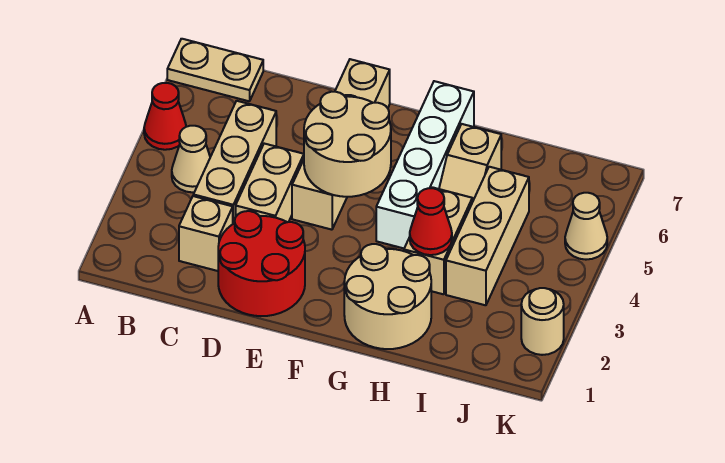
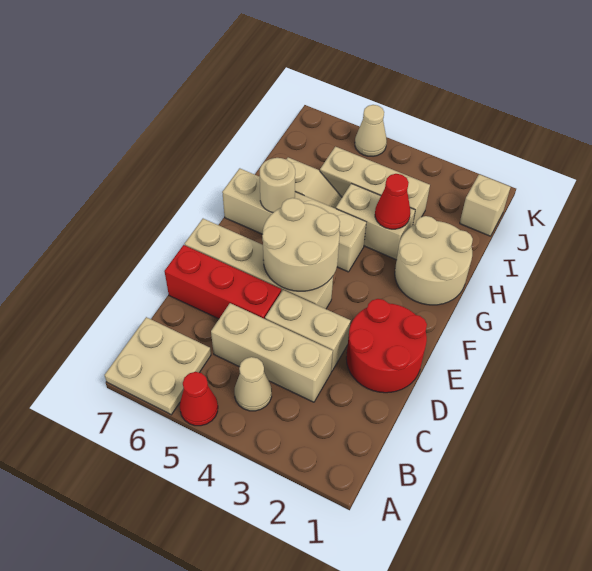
tan plate A7:B7 level 1 -> tan plate A6:B7 level 1
tan brick C2 level 1 -> tan brick J1 level 1
none -> red brick D5:D7 level 1
white brick G4:G7 level 1 -> tan brick G4:G7 level 1
tan round brick K2 level 1 -> tan round brick G6 level 2

